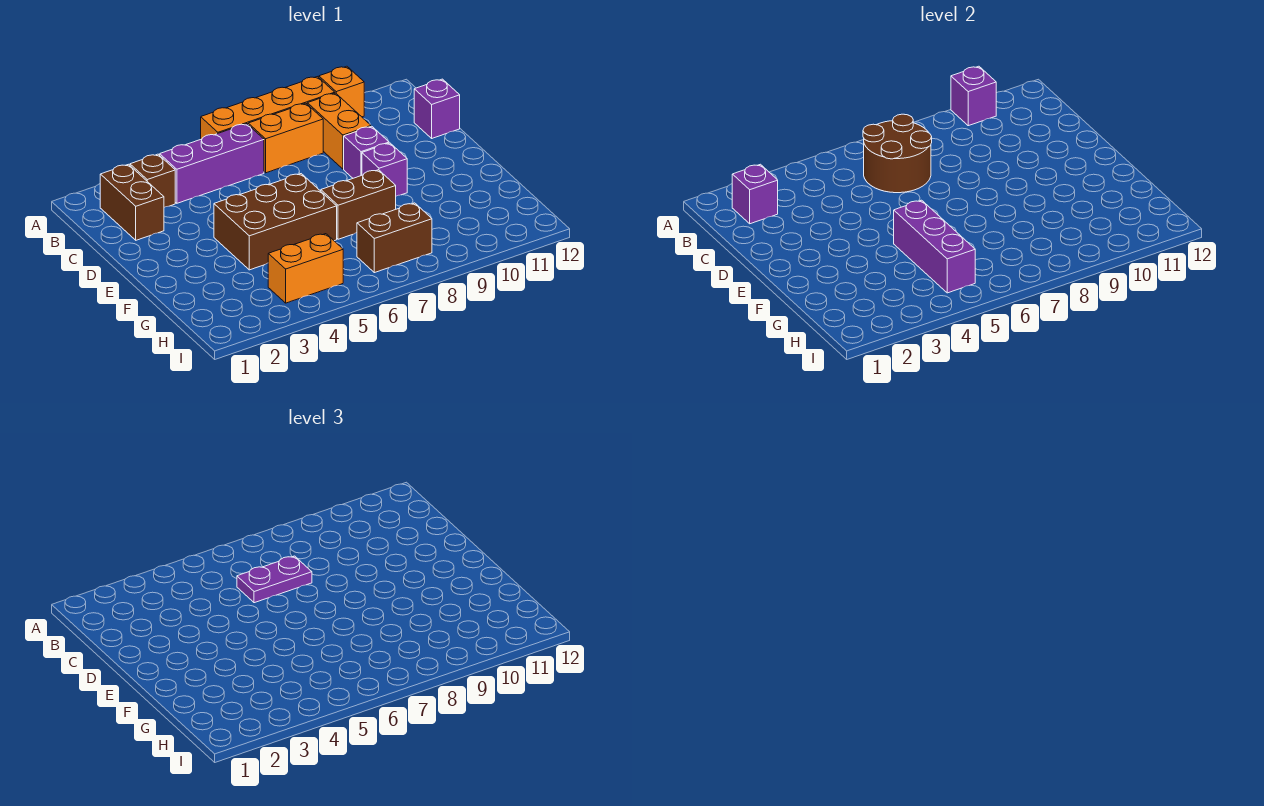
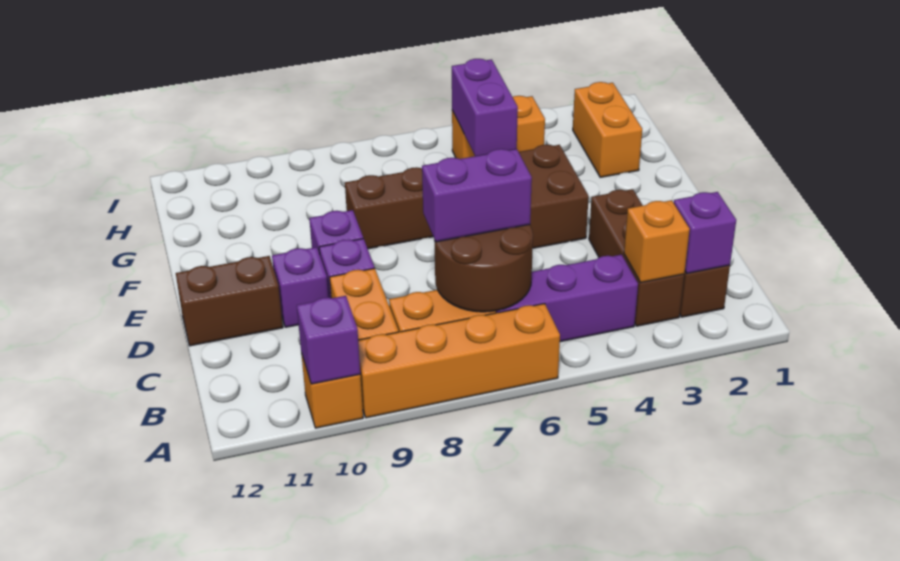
brown brick B3 level 1 -> brown brick B3:D3 level 1
none -> orange brick B3 level 2
purple plate C6:C7 level 3 -> purple brick C6:C7 level 3
purple brick C12 level 1 -> purple brick D10 level 1
purple brick F5:H5 level 2 -> purple brick G5:H5 level 2
none -> orange brick G2:H2 level 1
brown brick H7:H8 level 1 -> brown brick D11:D12 level 1

